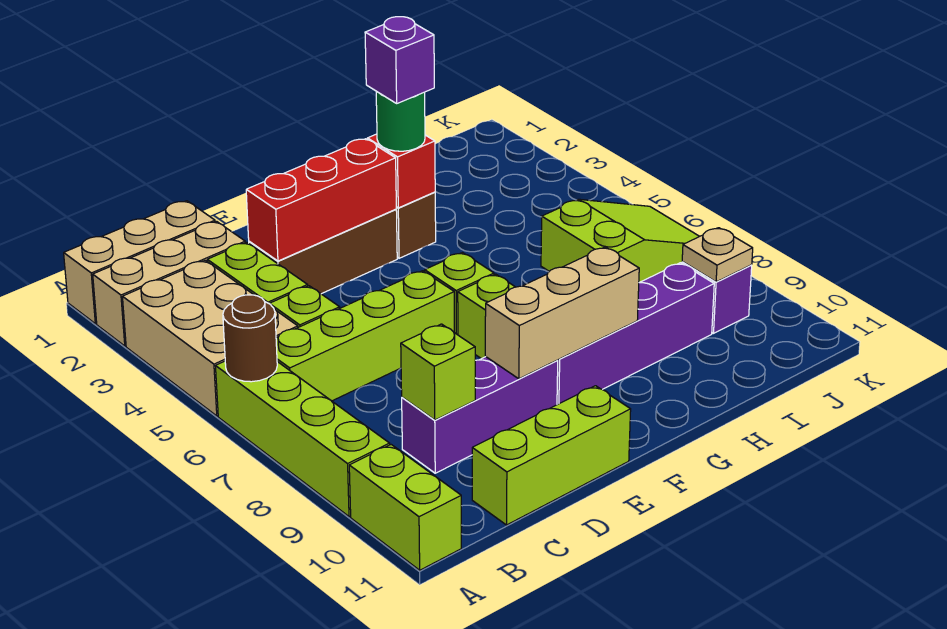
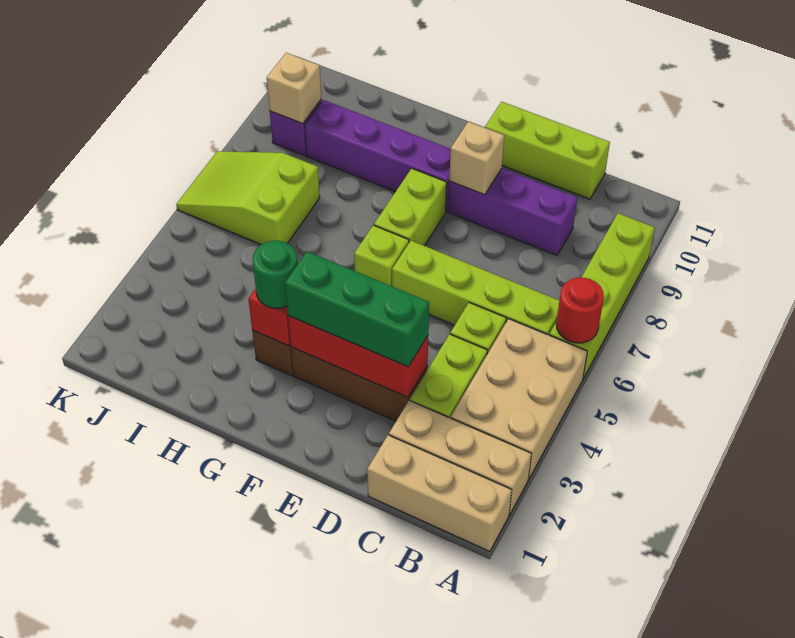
brown round brick A6 level 2 -> red round brick A6 level 2
lime brick A10:A11 level 1 -> none
lime brick C9 level 2 -> none
none -> green brick D3:F3 level 3
tan brick E9:G9 level 2 -> tan brick E9 level 2
purple brick G3 level 4 -> none
tan plate J9 level 2 -> tan brick J9 level 2

